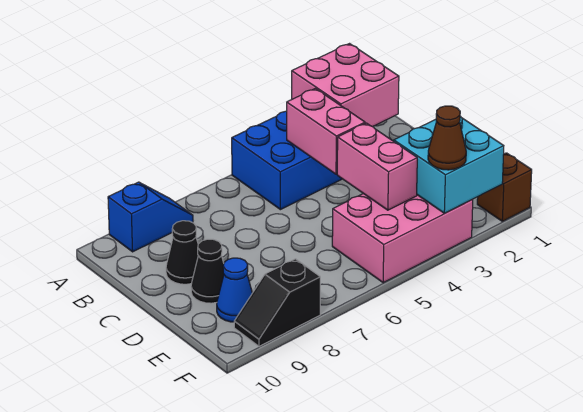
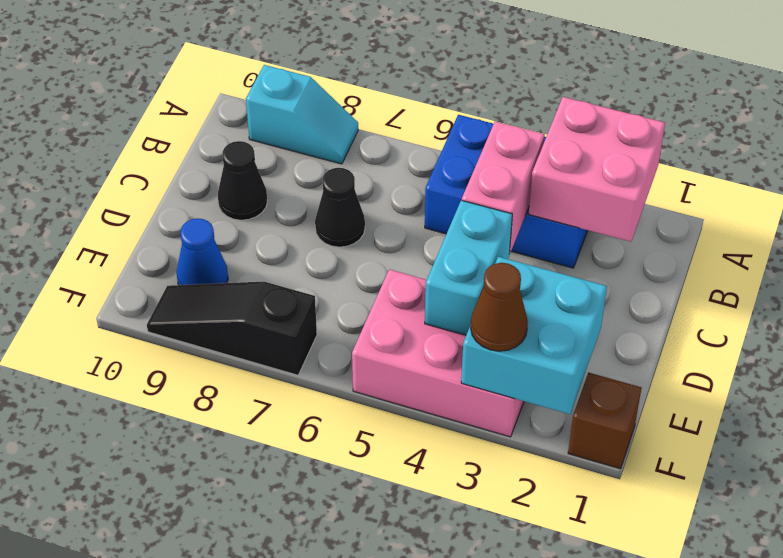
blue slope A8:A9 level 1 top 9 -> cyan slope A8:A9 level 1 top 9
pink brick D4:E4 level 2 -> cyan brick D4:E4 level 2
black cone D9 level 1 -> black cone C7 level 1
black slope F8:F9 level 1 top 8 -> black slope F7:F9 level 1 top 7

